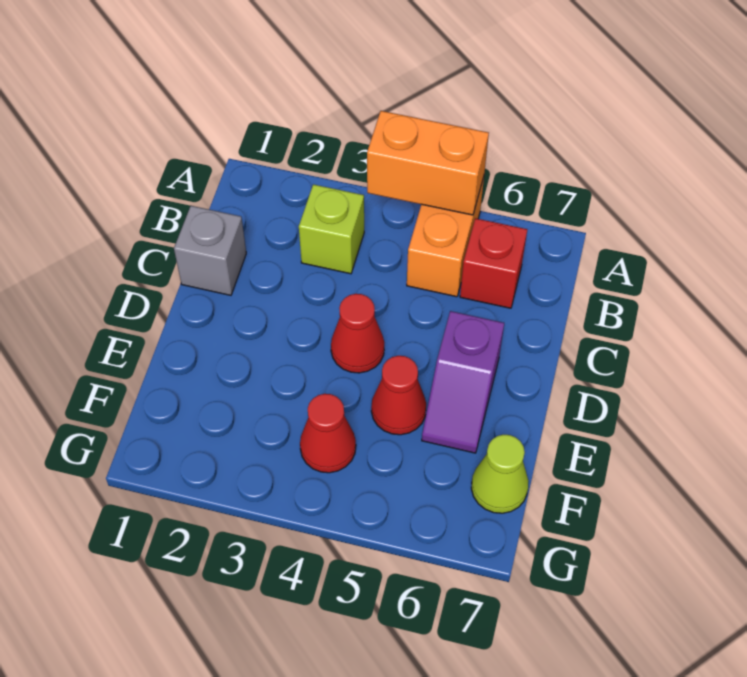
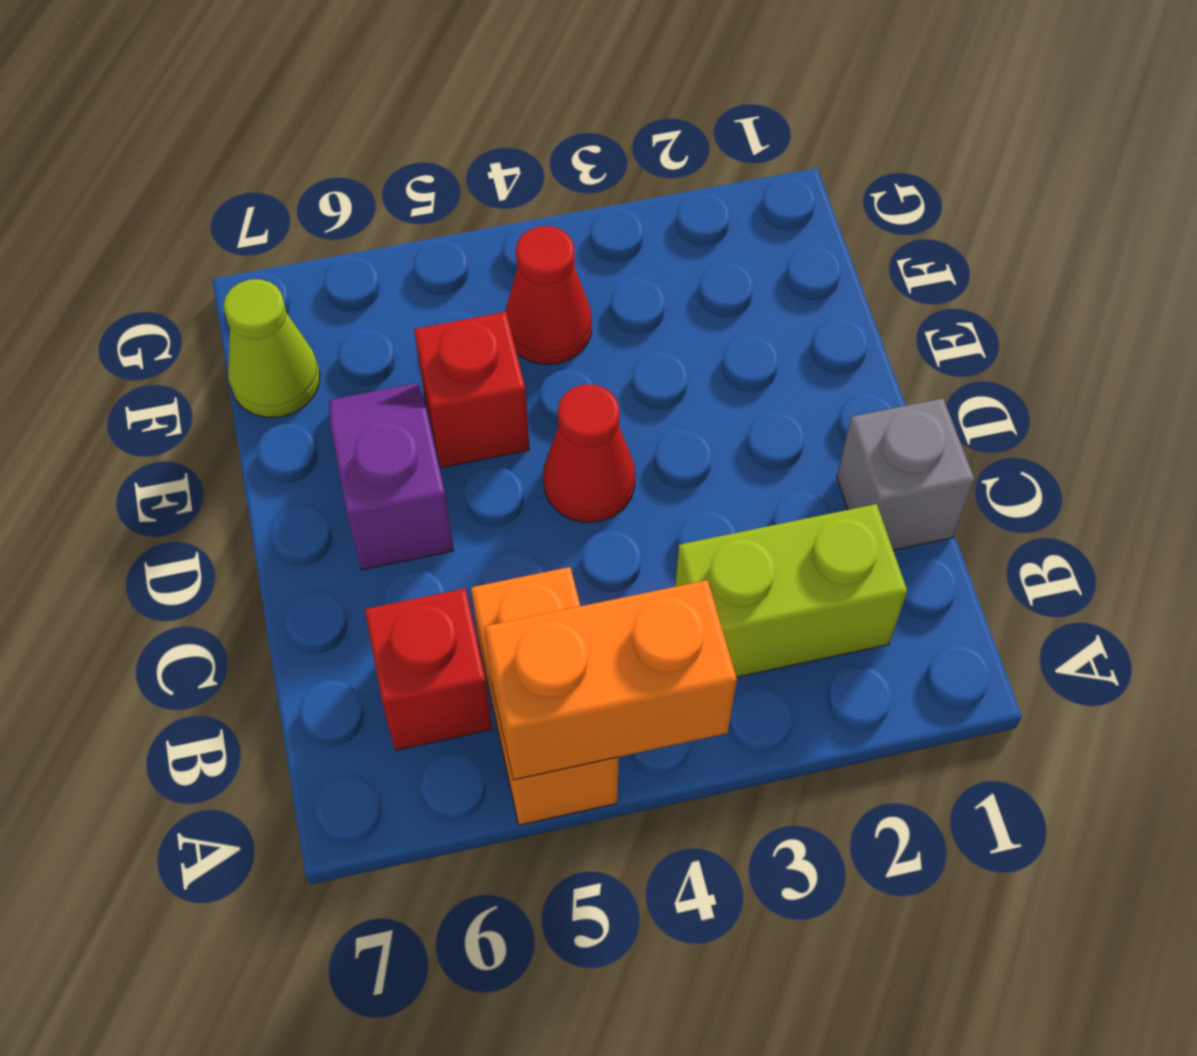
lime brick B3 level 1 -> lime brick B2:B3 level 1
red cone E5 level 1 -> red brick E5 level 1

